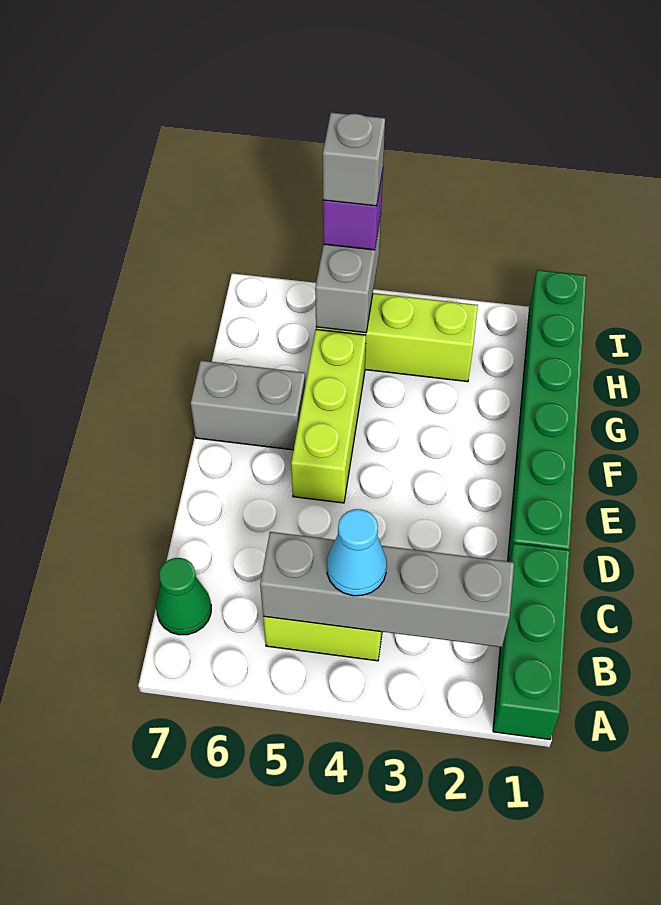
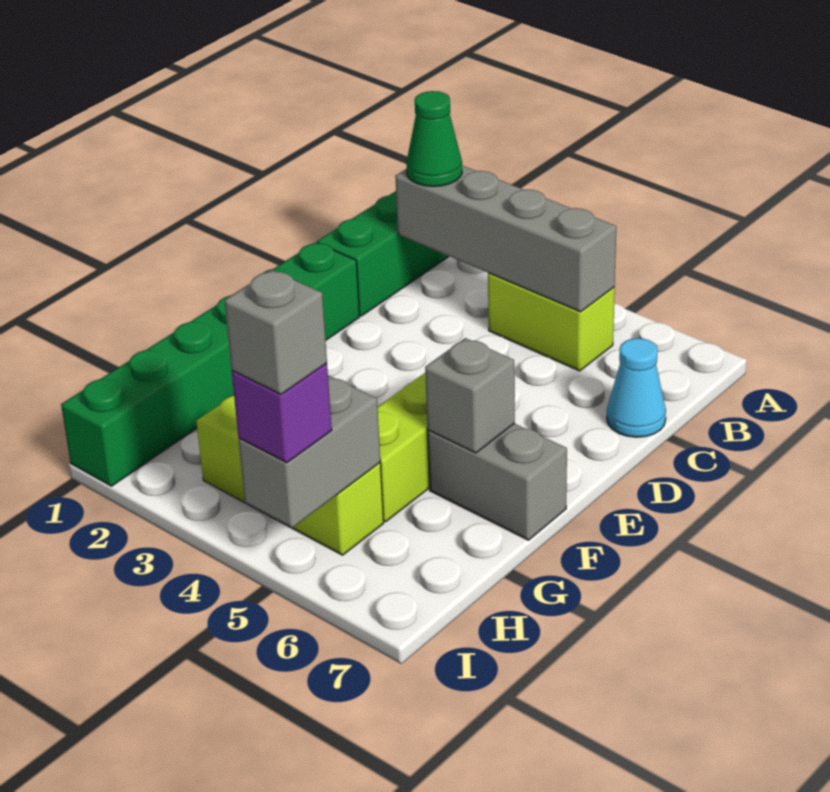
cyan cone B4 level 3 -> cyan cone C7 level 1
green cone B7 level 1 -> green cone B2 level 3
none -> grey brick F6 level 2

